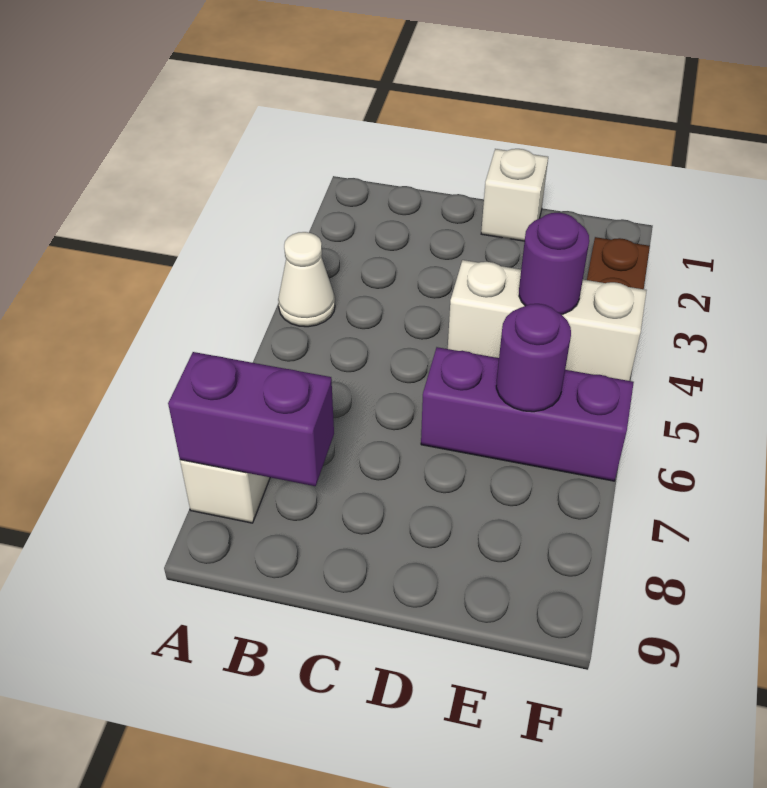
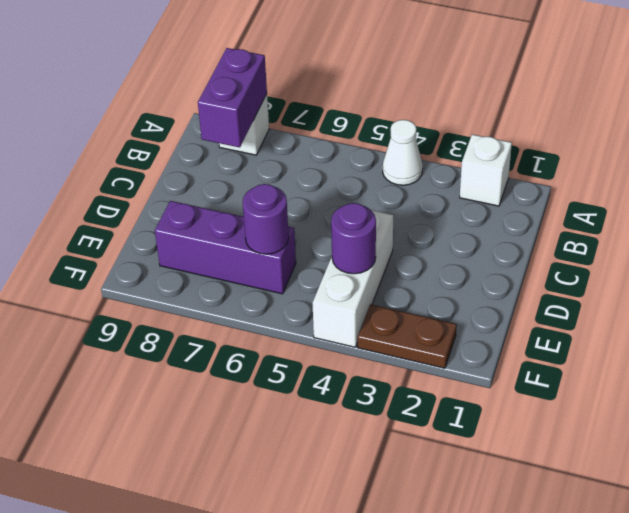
white brick D1 level 1 -> white brick A2 level 1
purple brick D6:F6 level 1 -> purple brick E6:E8 level 1

